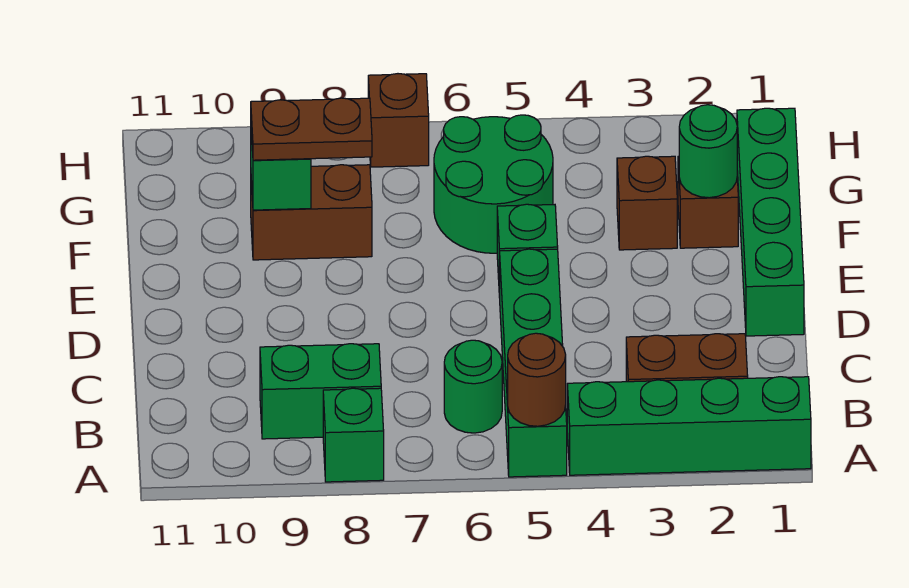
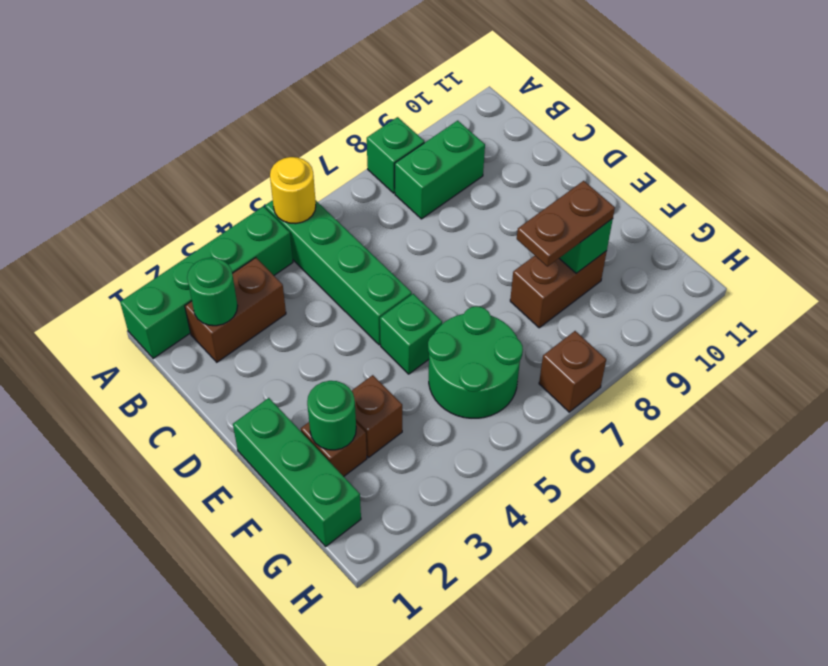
brown round brick A5 level 2 -> yellow round brick A5 level 2
green round brick B6 level 1 -> green round brick B2 level 2
green brick D1:G1 level 1 -> green brick E1:G1 level 1

